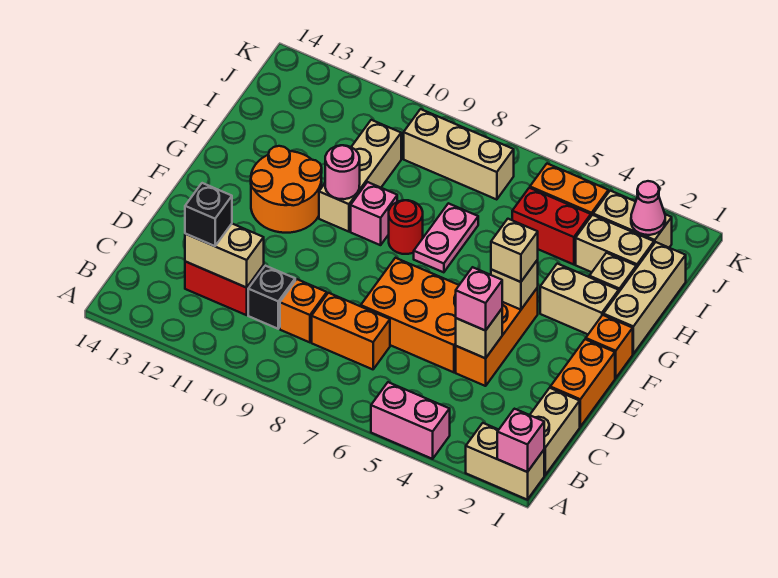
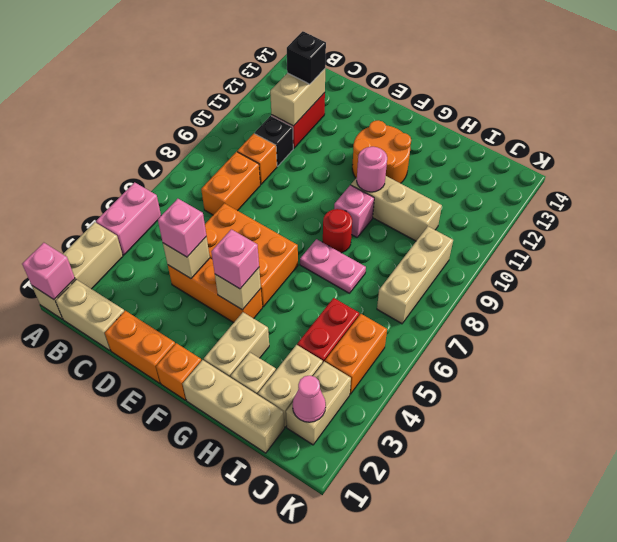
tan brick A1:A2 level 1 -> tan brick A1:A3 level 1
orange brick D5:E7 level 1 -> orange brick D5:F6 level 1
tan brick F4 level 3 -> pink brick F4 level 3

